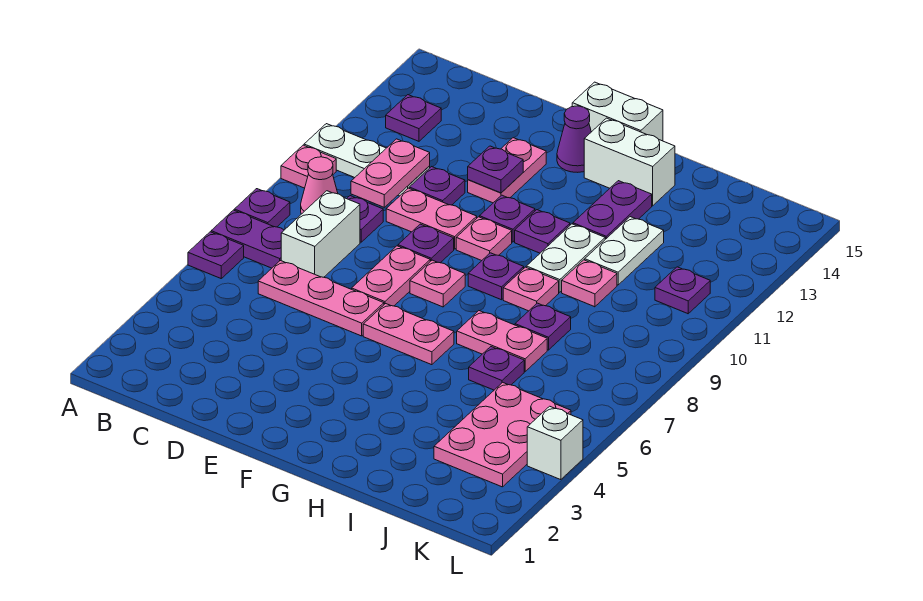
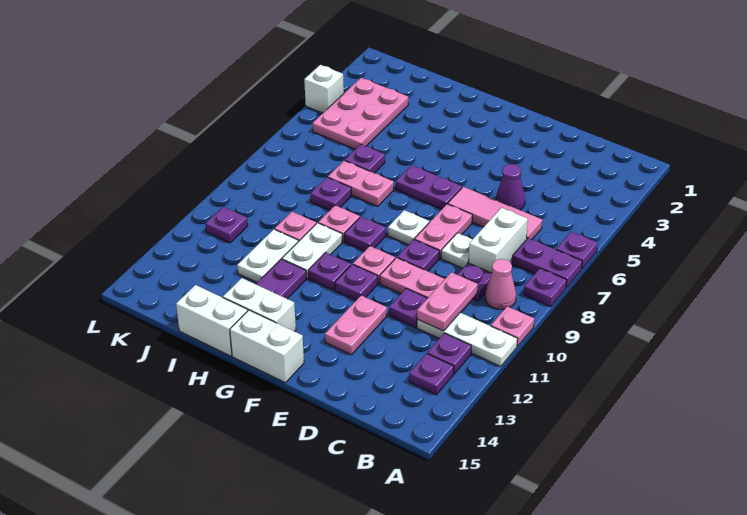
pink plate C6:E6 level 1 -> pink tile C6:E6 level 1
none -> white plate D8 level 1
purple plate E12 level 2 -> purple plate B12 level 1
pink plate F6:G6 level 1 -> purple plate F6:G6 level 1
pink plate F8 level 1 -> white plate F8 level 1
purple cone F14 level 1 -> purple cone D5 level 1
none -> white brick H15:I15 level 1

